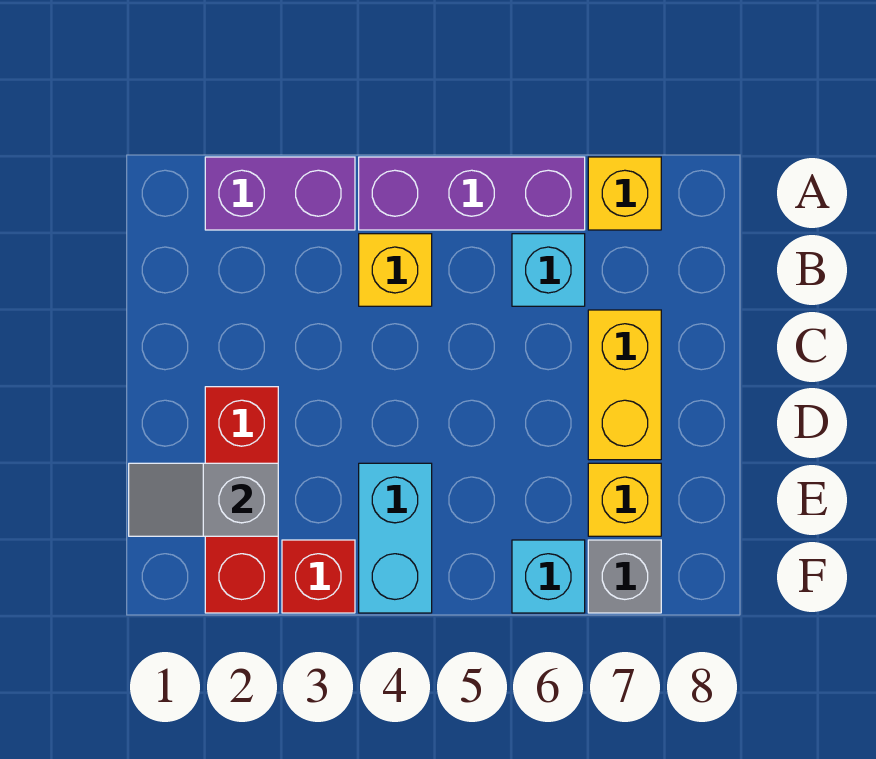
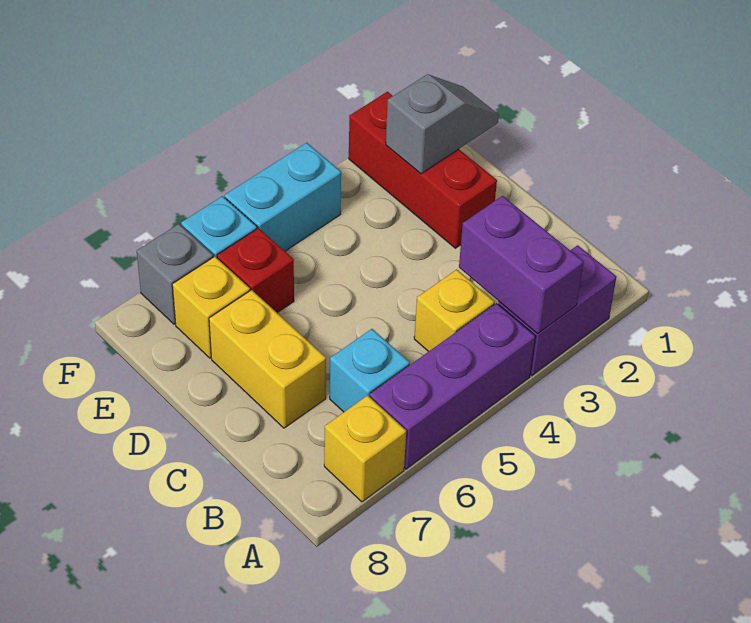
none -> purple brick A3:B3 level 2
cyan brick E4:F4 level 1 -> cyan brick F4:F5 level 1
red brick F3 level 1 -> red brick E6 level 1

